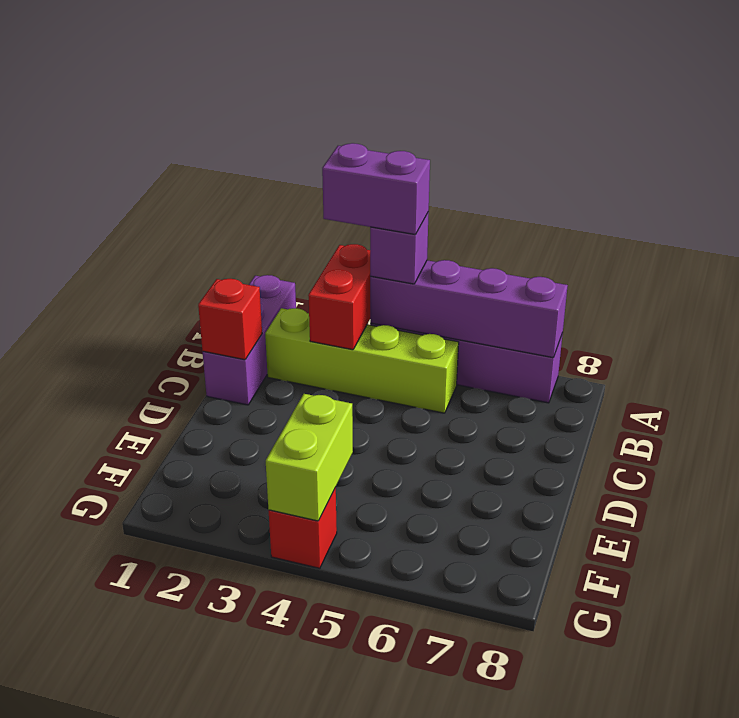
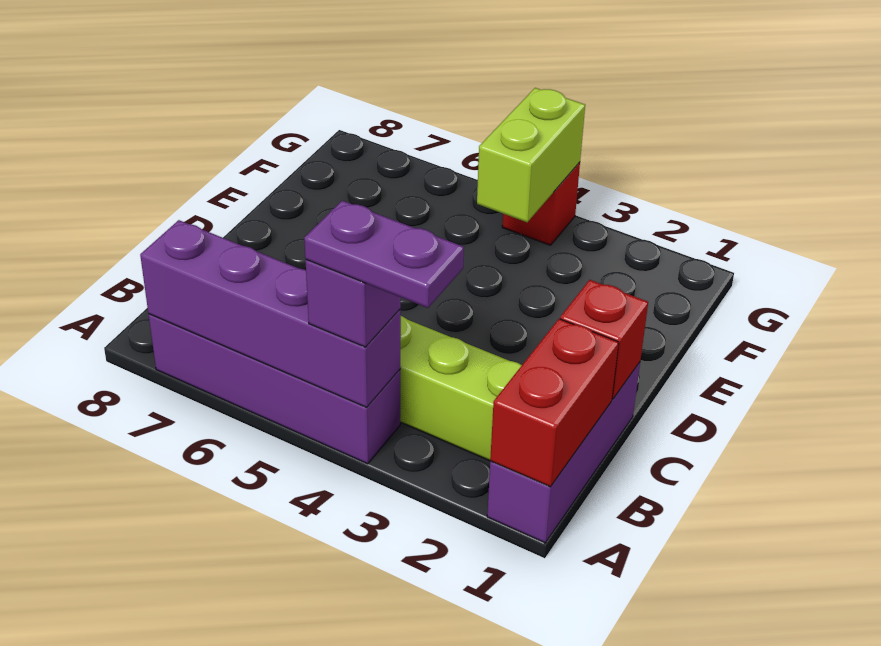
red brick A3:B3 level 2 -> red brick A1:B1 level 2
purple brick A3:A4 level 4 -> purple plate A3:A4 level 4

